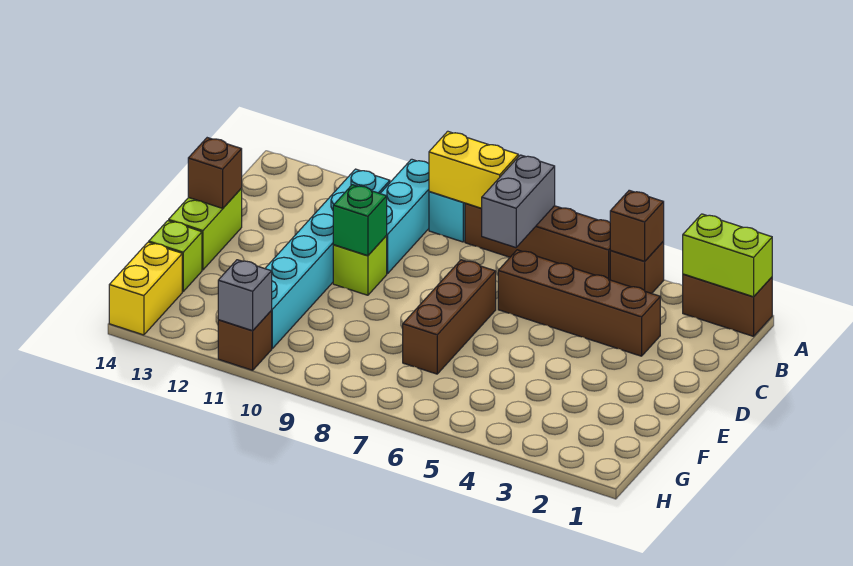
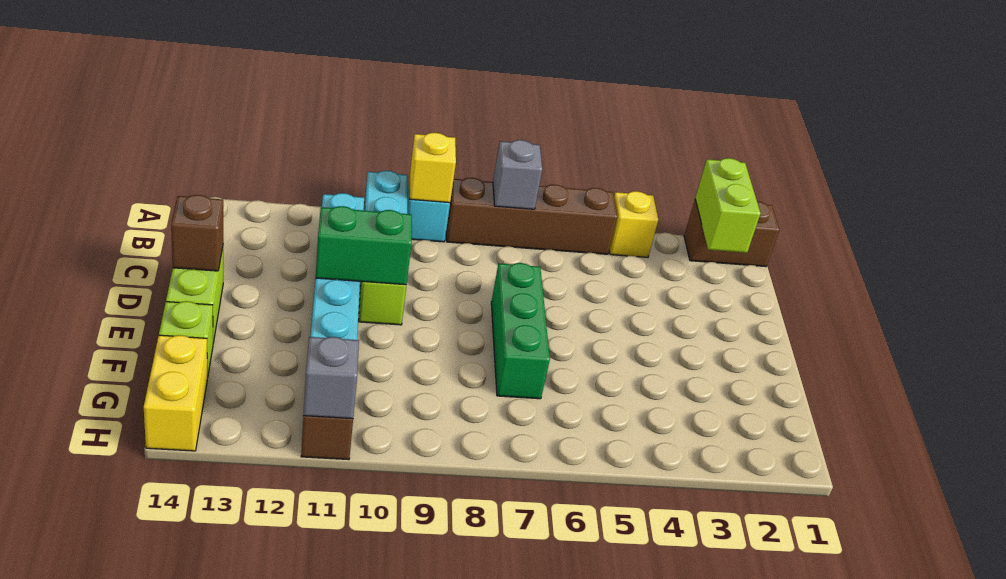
lime brick A1:A2 level 2 -> lime brick A2:B2 level 2
brown brick A4 level 1 -> yellow brick A4 level 1
brown brick A4 level 2 -> none
grey brick A7:B7 level 2 -> grey brick A7 level 2
yellow brick A8:A9 level 2 -> yellow brick A9 level 2
brown brick C3:C6 level 1 -> none
brown brick D7:F7 level 1 -> green brick D7:F7 level 1
green brick D10 level 2 -> green brick D10:D11 level 2

